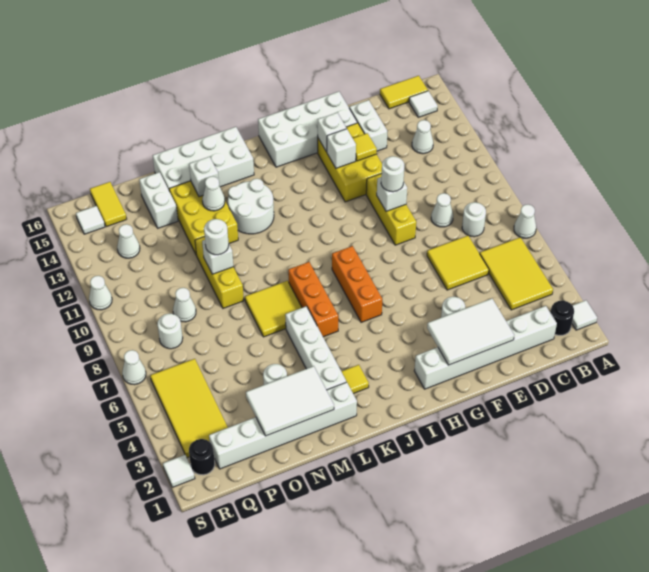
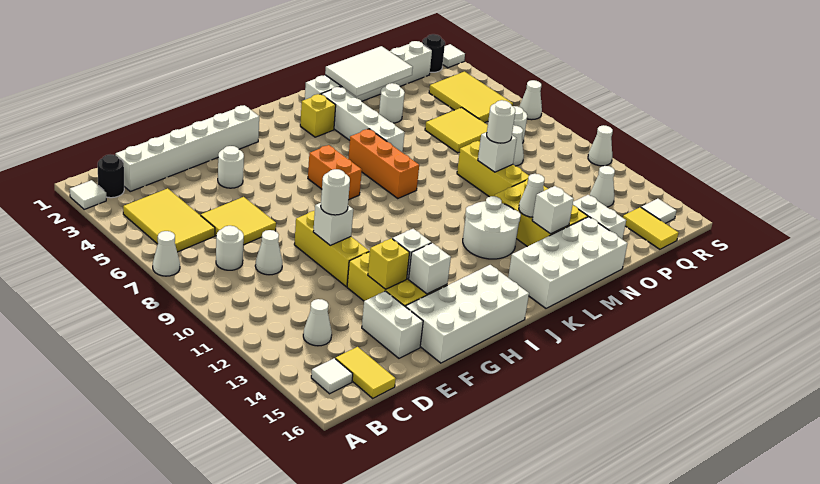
yellow tile B16:C16 level 1 -> yellow tile C15:C16 level 1
white tile E2:G3 level 2 -> none
yellow tile F13 level 2 -> yellow brick F13 level 2
orange brick I6:I8 level 1 -> orange brick I6:I7 level 1
yellow tile K3 level 1 -> yellow brick K3 level 1
yellow tile L7:M8 level 1 -> yellow tile O6:P7 level 1
yellow tile Q3:R6 level 1 -> yellow tile Q4:R6 level 1

